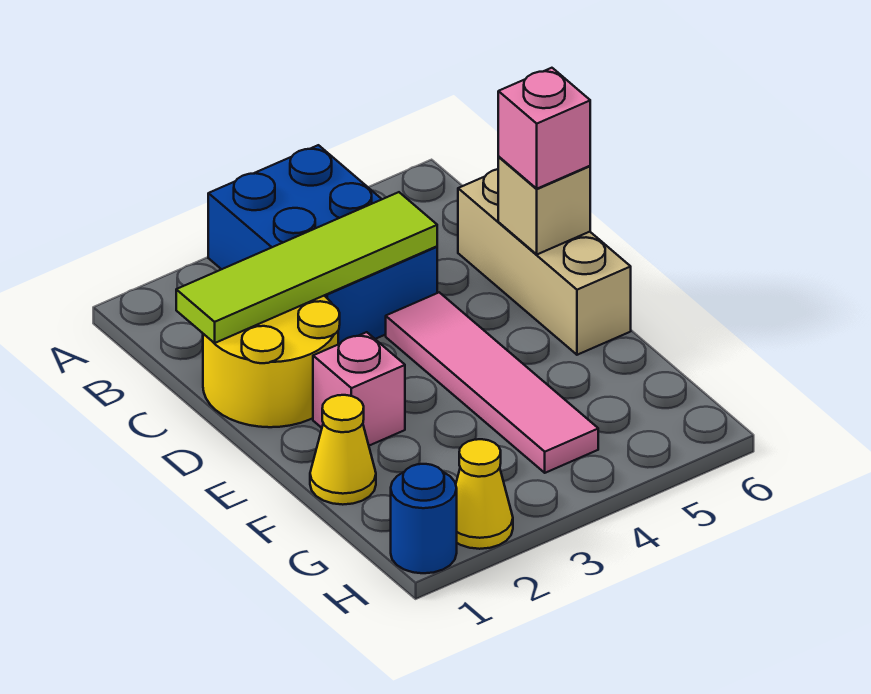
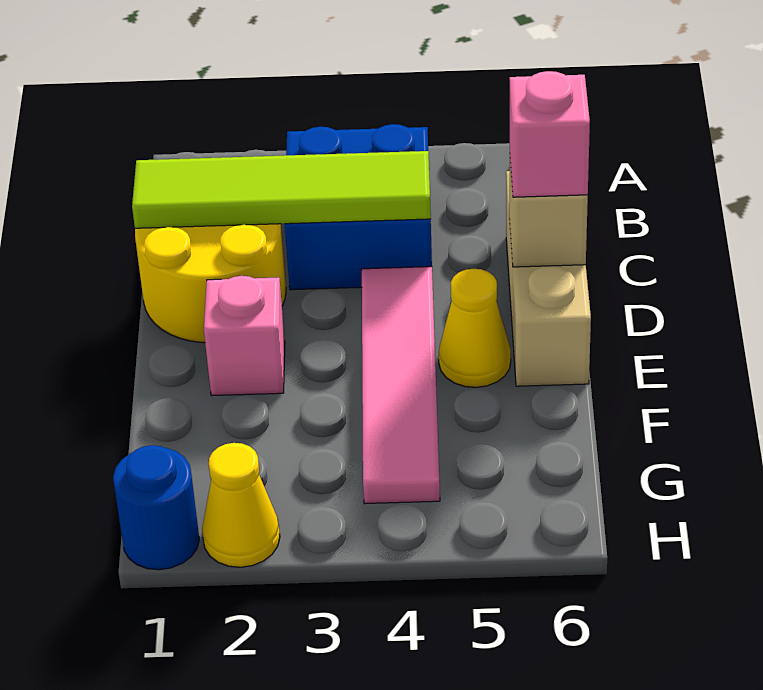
blue brick A3:C4 level 1 -> blue brick B3:C4 level 1
yellow cone F1 level 1 -> yellow cone E5 level 1

